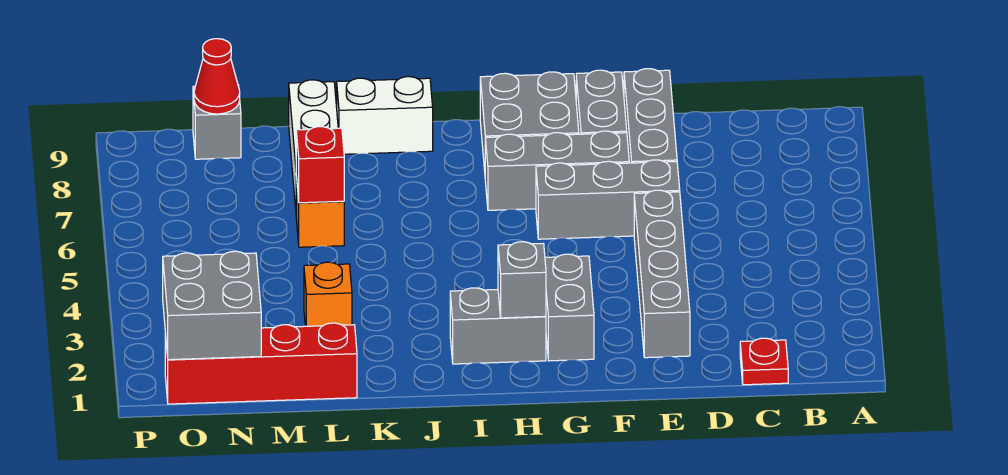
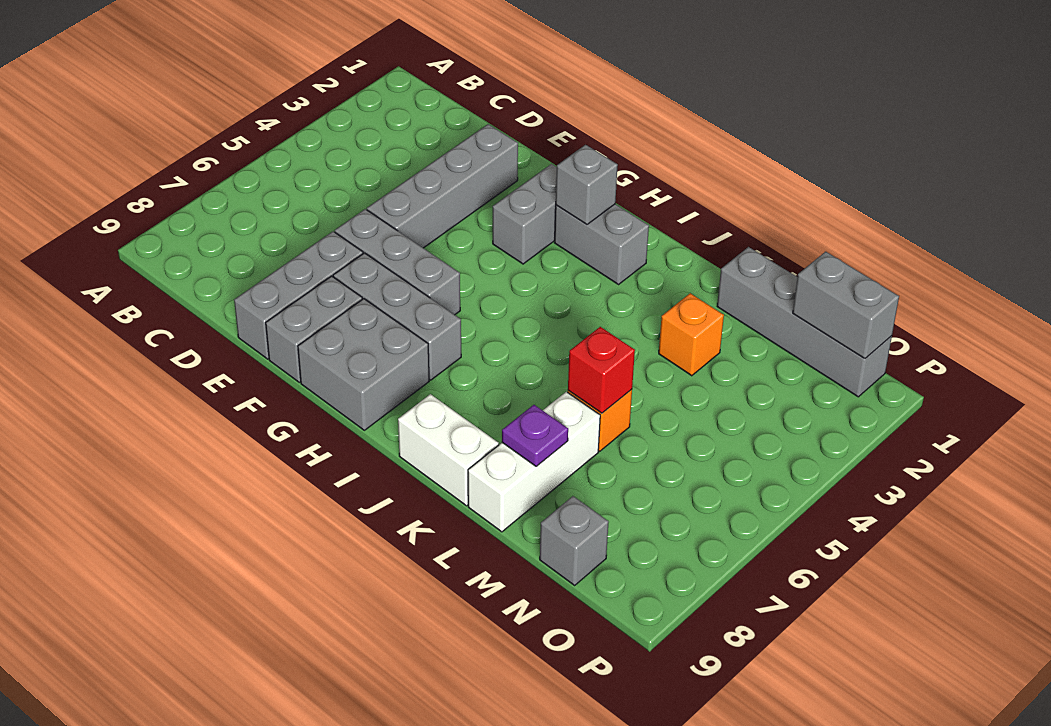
red plate C1 level 1 -> none
red brick L1:O1 level 1 -> grey brick L1:O1 level 1
none -> purple plate L8 level 2
grey brick N1:O2 level 2 -> grey brick N1:O1 level 2
red cone N9 level 2 -> none

